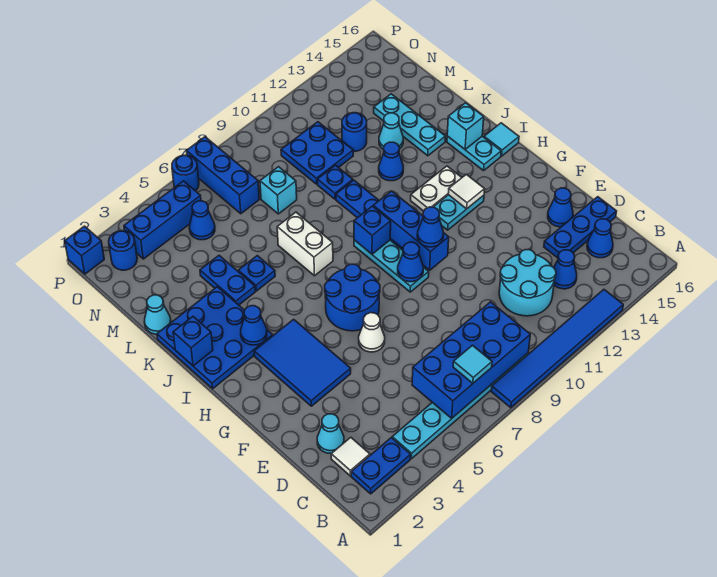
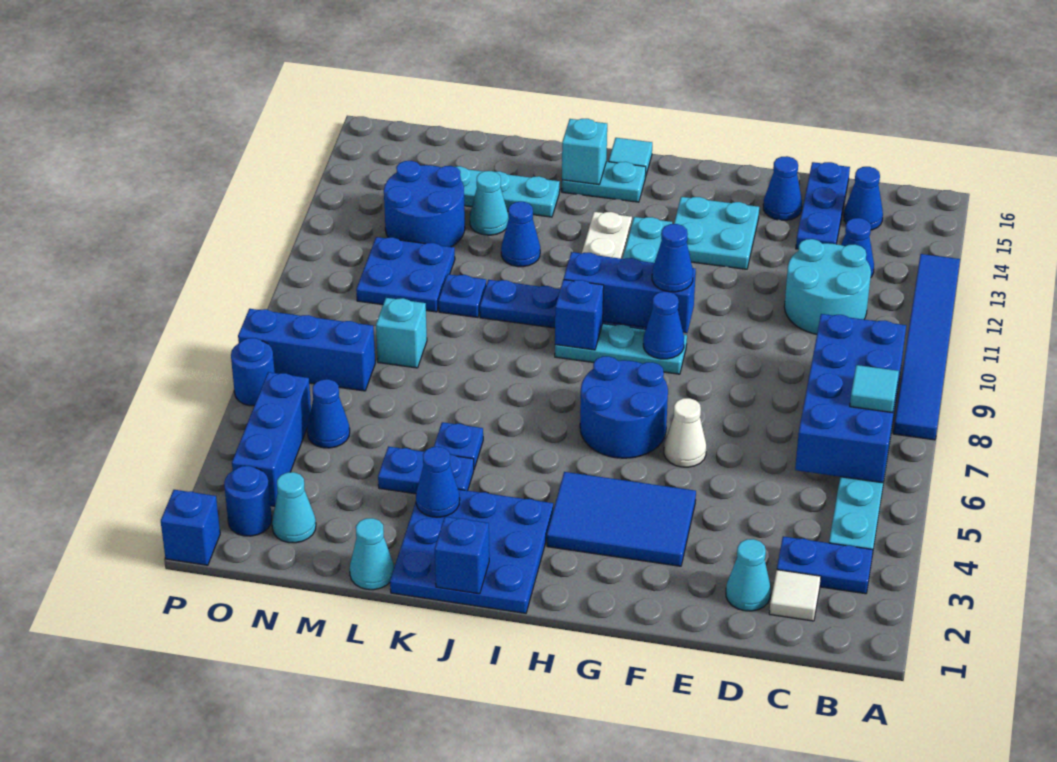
blue plate B2:B3 level 1 -> blue plate B3:C3 level 1
none -> cyan plate F13:G14 level 1
white tile H13 level 2 -> none
blue cone I3 level 2 -> blue cone K3 level 2
white brick J7:K7 level 1 -> none
blue round brick M12 level 1 -> blue round brick M12:N13 level 1
none -> cyan cone N2 level 1

